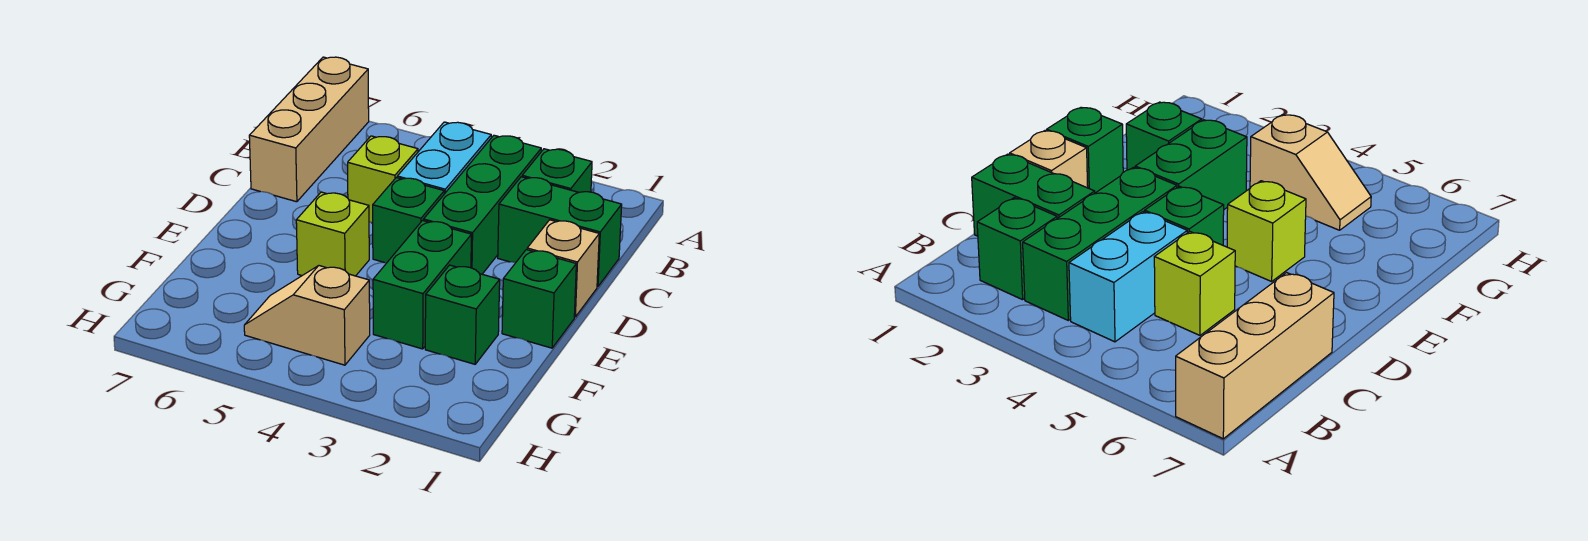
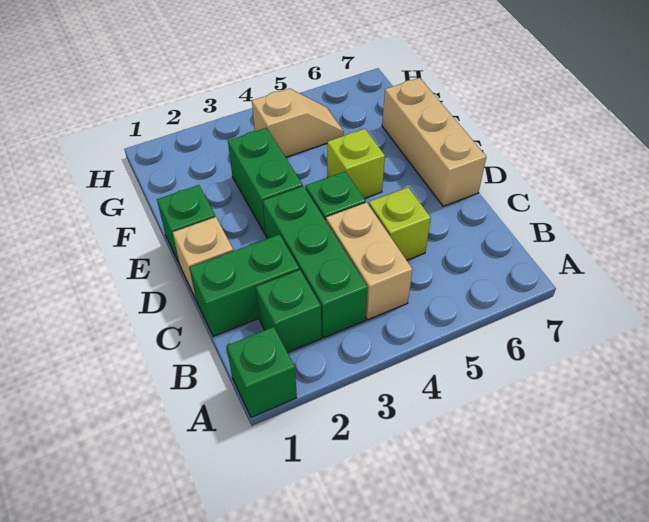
tan brick A7:C7 level 1 -> tan brick D7:F7 level 1
cyan brick B4:C4 level 1 -> tan brick B4:C4 level 1
green brick F2 level 1 -> green brick A1 level 1

